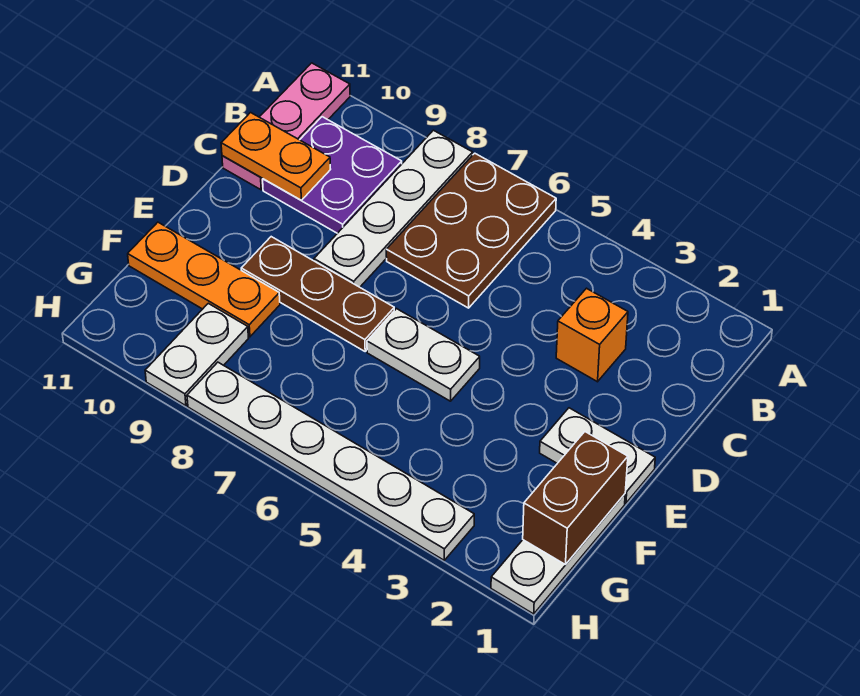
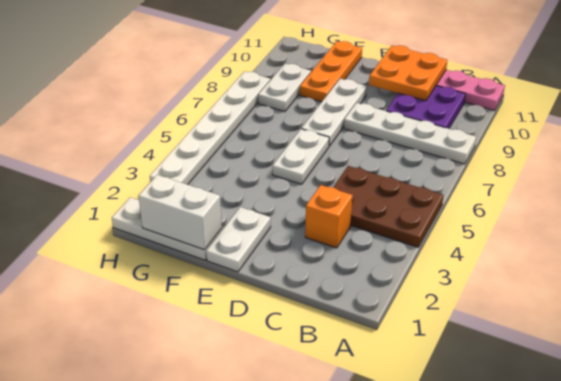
brown plate A6:C7 level 1 -> brown plate A4:C5 level 1
orange plate C10:C11 level 2 -> orange plate C10:D11 level 2
brown plate E7:E9 level 1 -> white plate E7:E9 level 1
brown brick F1:G1 level 2 -> white brick F1:G1 level 2
white plate G9:H9 level 1 -> white plate G8:G9 level 1

